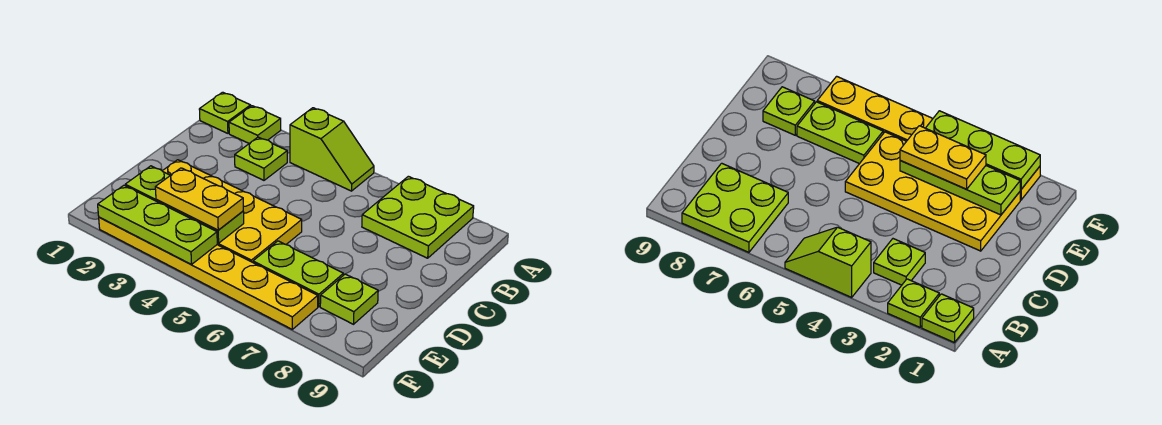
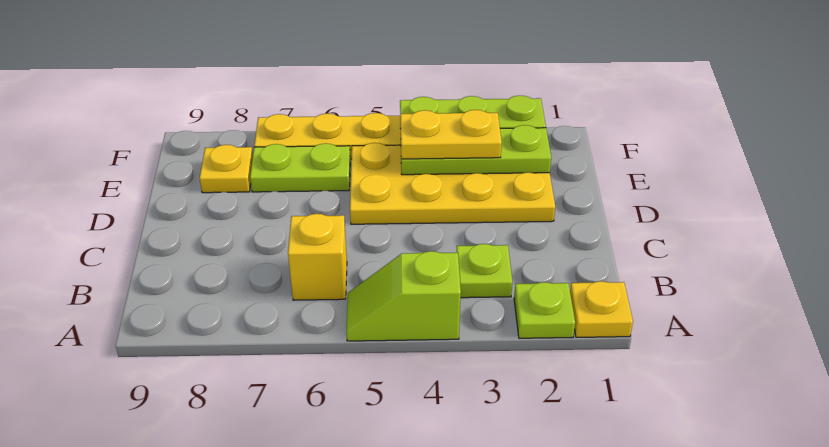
lime plate A1 level 1 -> yellow plate A1 level 1
lime plate A7:B8 level 1 -> none
none -> yellow brick B6 level 1
lime plate E8 level 1 -> yellow plate E8 level 1

